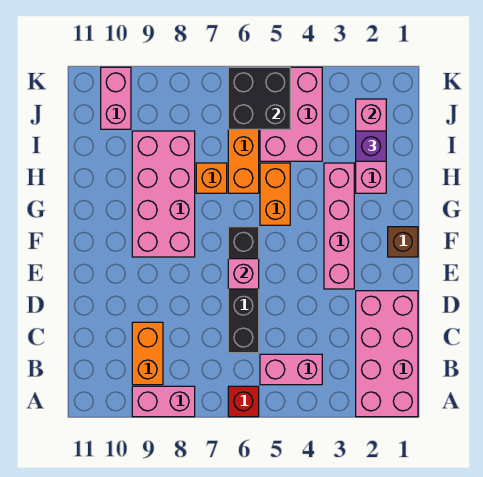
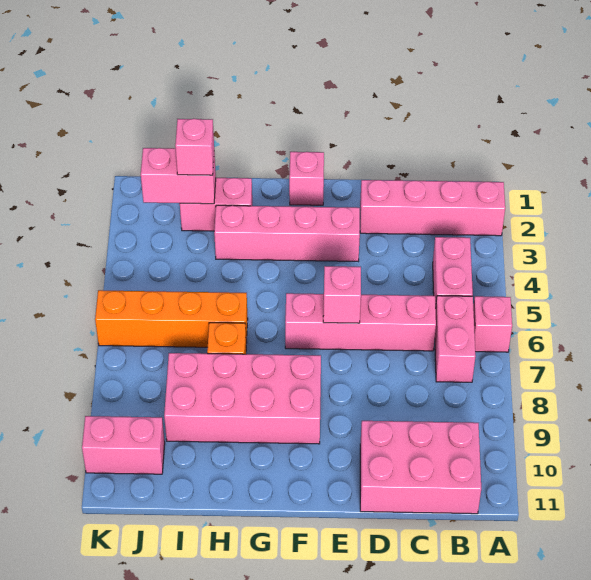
pink brick A1:D2 level 1 -> pink brick A2:D2 level 1
red brick A6 level 1 -> pink brick A6 level 1
pink brick A8:A9 level 1 -> pink brick B6:B7 level 1
orange brick B9:C9 level 1 -> none
black brick C6:F6 level 1 -> pink brick C6:F6 level 1
brown brick F1 level 1 -> pink brick F1 level 1
orange brick G5:H5 level 1 -> none
purple brick I2 level 3 -> pink brick I2 level 3
pink brick I4:K5 level 1 -> pink brick B10:D11 level 1
black brick J5:K6 level 2 -> none

